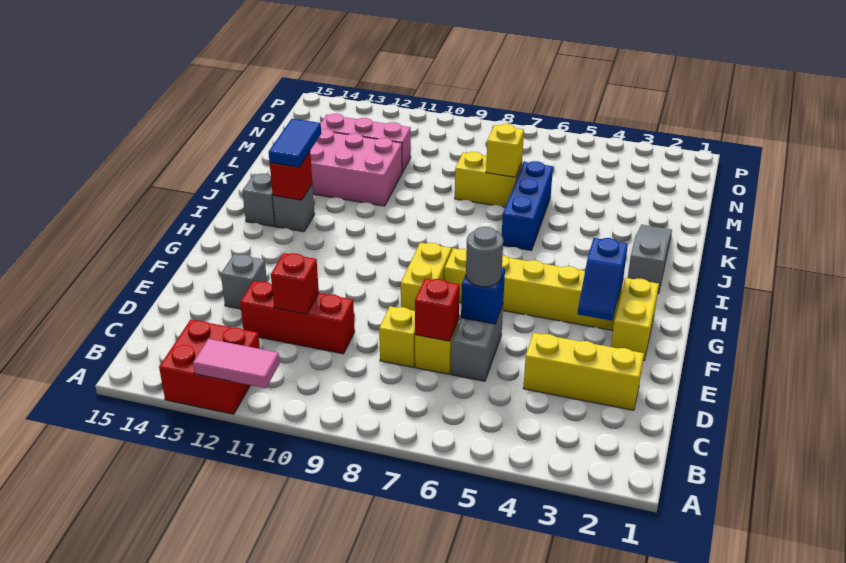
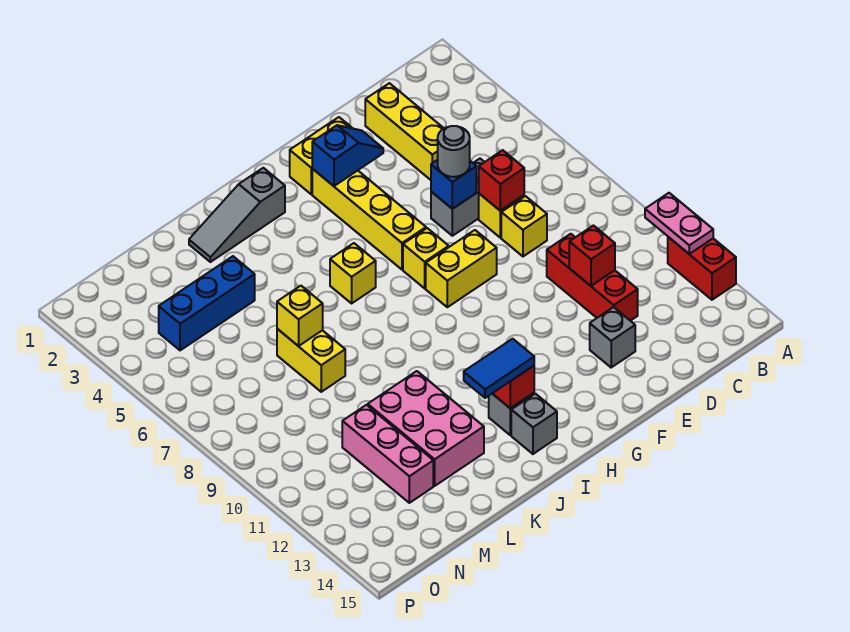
pink tile A11:A12 level 2 -> pink plate A11:A12 level 2
red brick A12:B13 level 1 -> red brick A12:A13 level 1
none -> yellow brick I6 level 1
blue brick J6:L6 level 1 -> blue brick L4:N4 level 1

